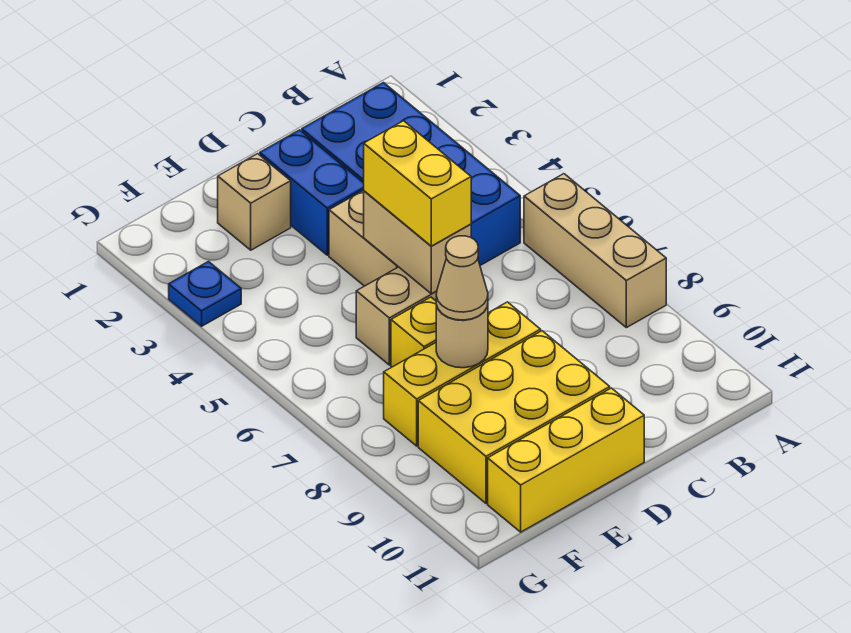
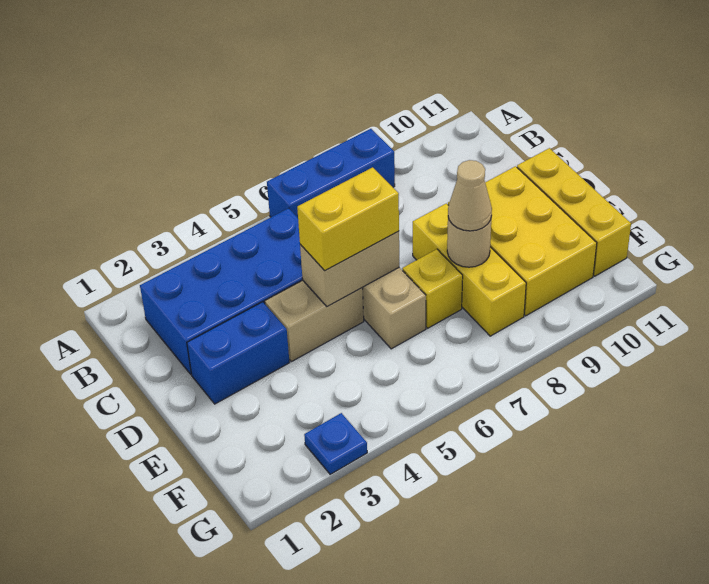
tan brick A6:A8 level 1 -> blue brick A6:A8 level 1
tan brick E2 level 1 -> none

